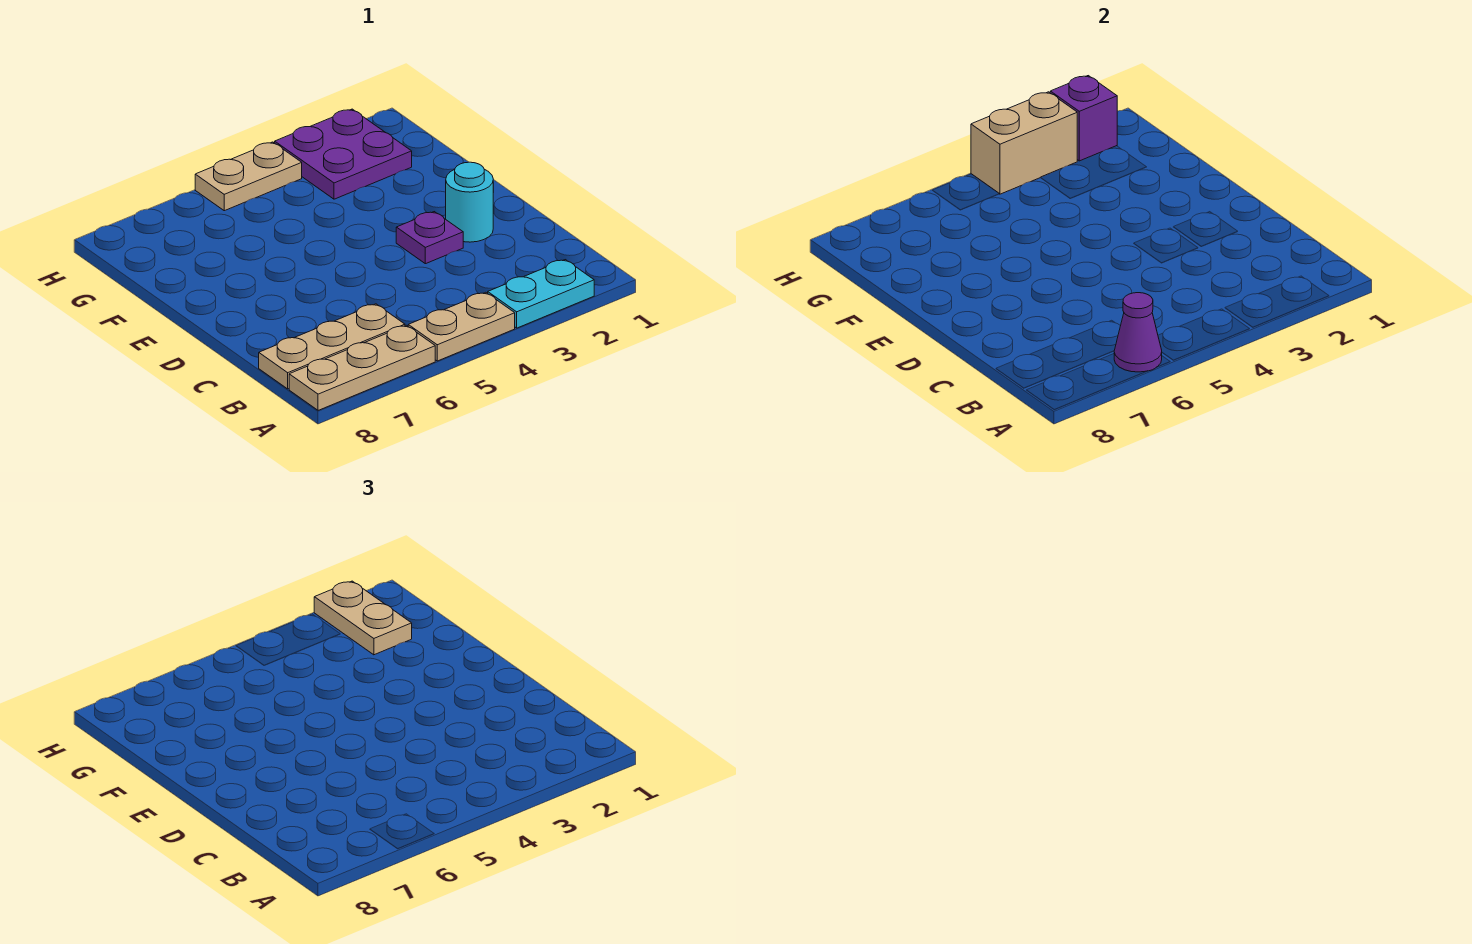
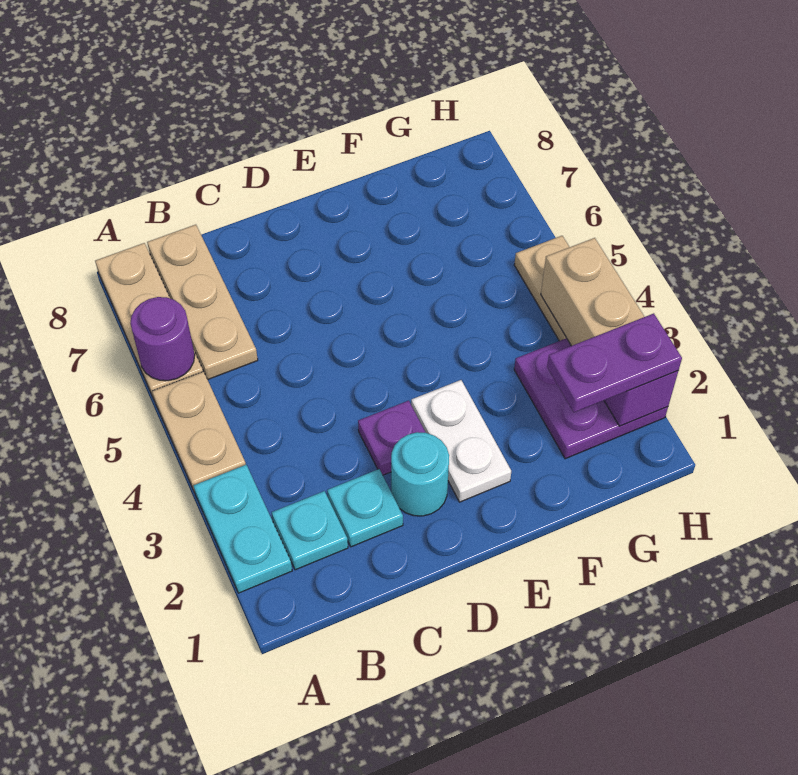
purple cone A6 level 2 -> purple round brick A6 level 2
none -> cyan plate B2 level 1
none -> cyan plate C2 level 1
none -> white plate E2:E3 level 1
tan plate G2:H2 level 3 -> purple plate G2:H2 level 3

